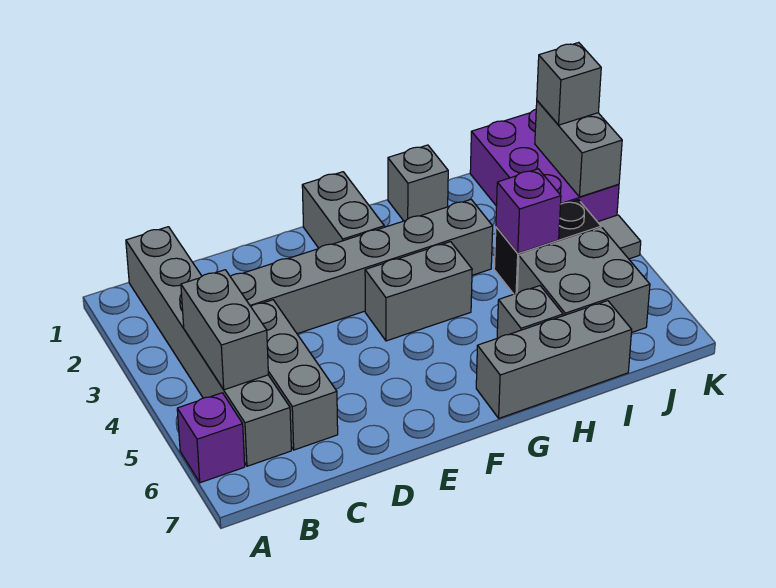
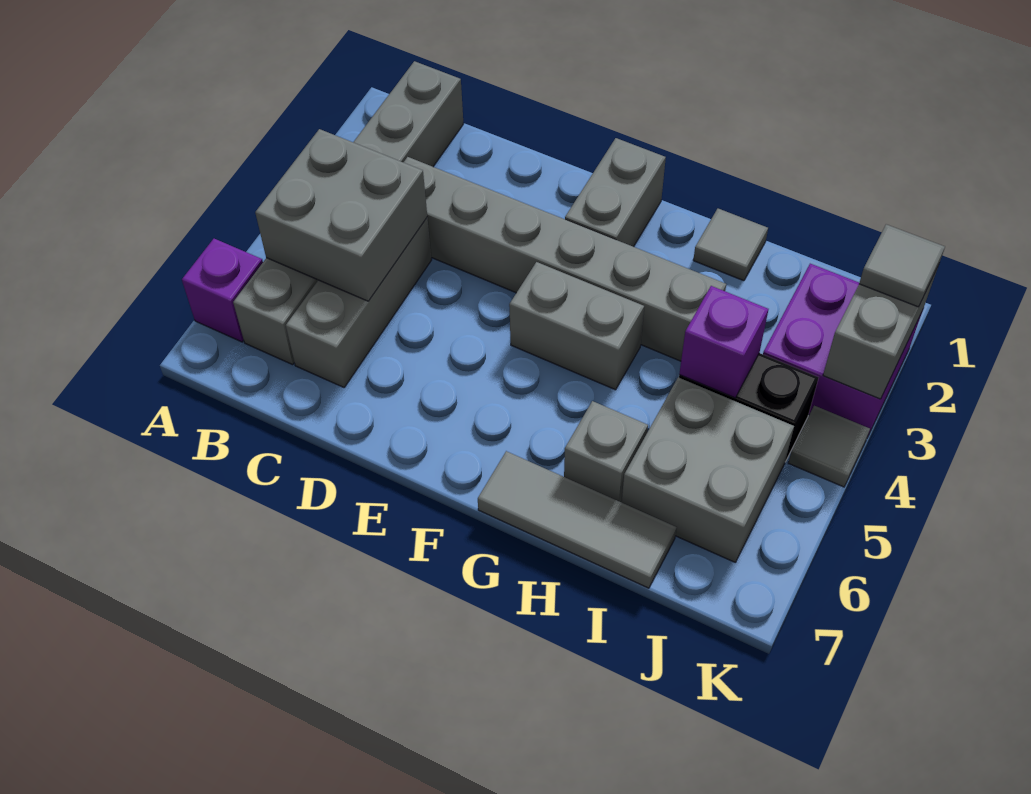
grey brick B4:B5 level 2 -> grey brick B4:C5 level 2
grey brick G7:I7 level 1 -> grey tile G7:I7 level 1
grey brick H1 level 1 -> grey tile H1 level 1
purple brick J1:K3 level 1 -> purple brick J2:K3 level 1
grey brick K2 level 3 -> grey tile K2 level 3

